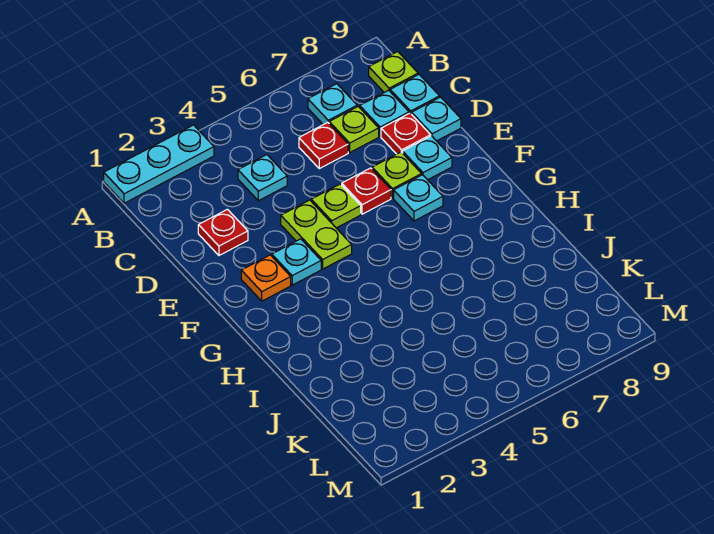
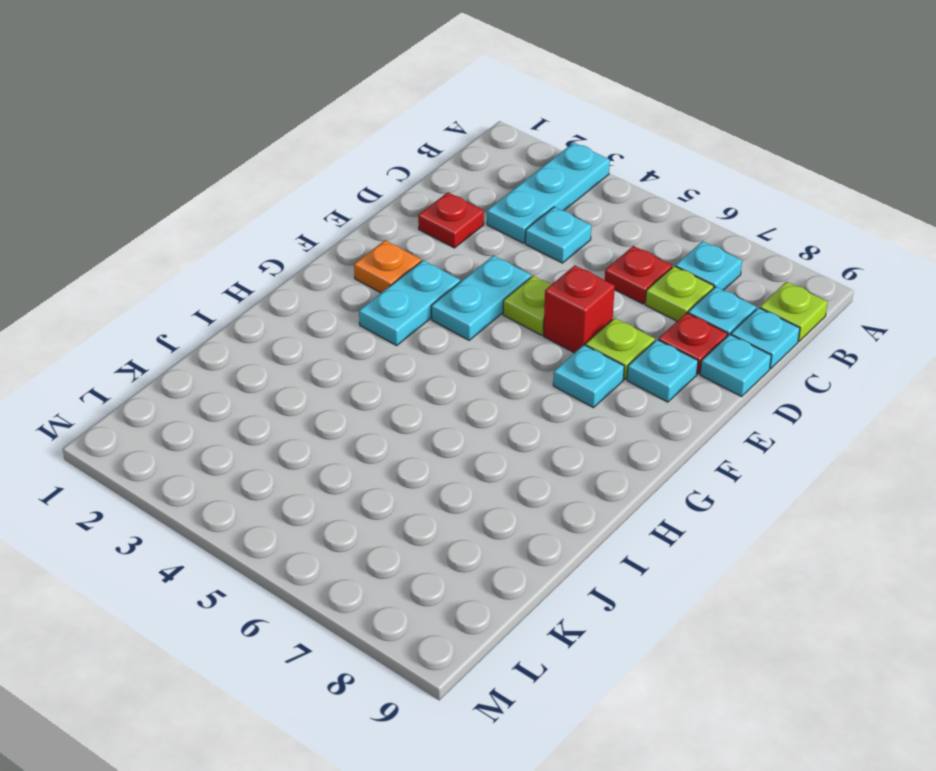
cyan plate A1:A3 level 1 -> cyan plate A3:C3 level 1
lime plate E4:F4 level 1 -> cyan plate E4:F4 level 1
red plate E6 level 1 -> red brick E6 level 1
cyan plate F3 level 1 -> cyan plate F3:G3 level 1

